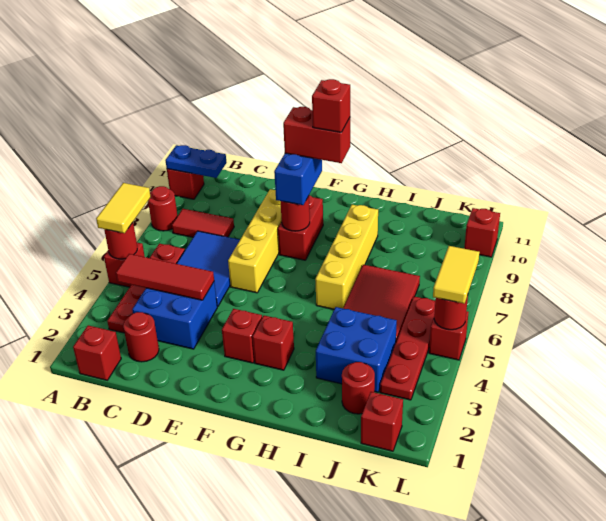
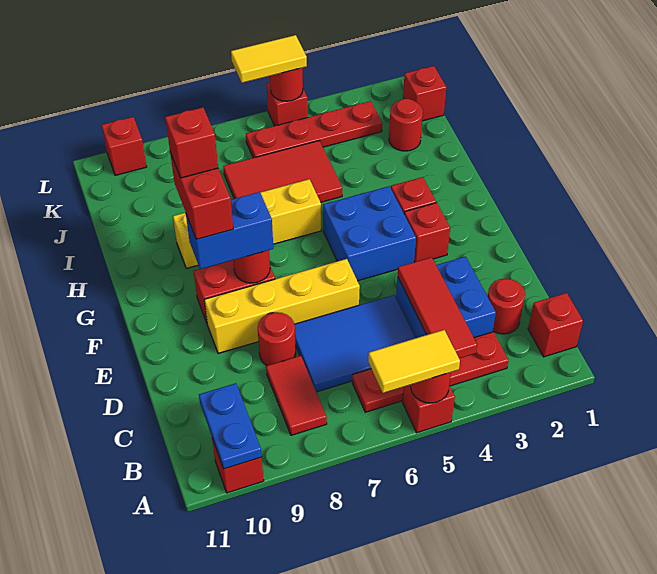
red round brick A8 level 1 -> red round brick D8 level 1
blue brick I3:J4 level 1 -> blue brick F4:G5 level 1

